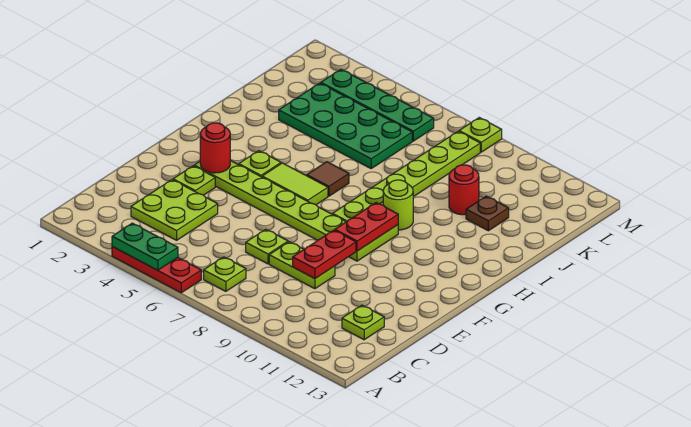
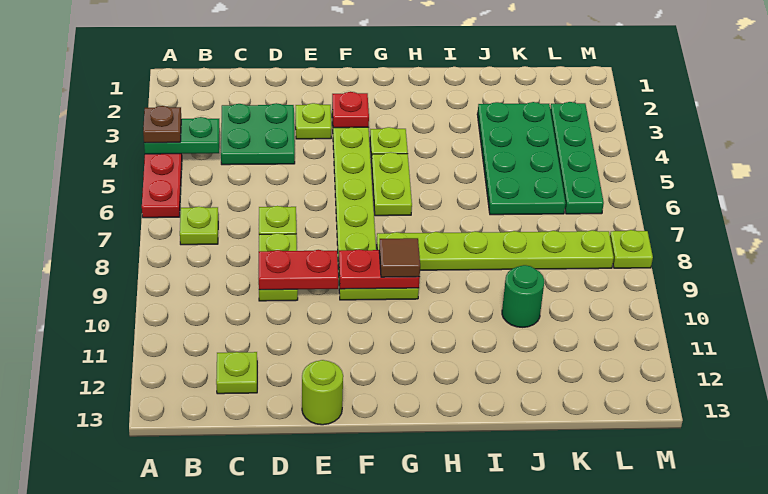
green plate A4:A5 level 2 -> green plate A4:B4 level 2
lime plate C3:D4 level 1 -> green plate C3:D4 level 1
red round brick F3 level 2 -> red plate F3 level 2
lime tile G5:G6 level 1 -> lime plate G5:G6 level 1
brown tile H6 level 1 -> brown tile G9 level 3
lime round brick H9 level 1 -> lime round brick E13 level 1
red round brick J10 level 1 -> green round brick J10 level 1
brown plate J11 level 1 -> brown plate A4 level 3

